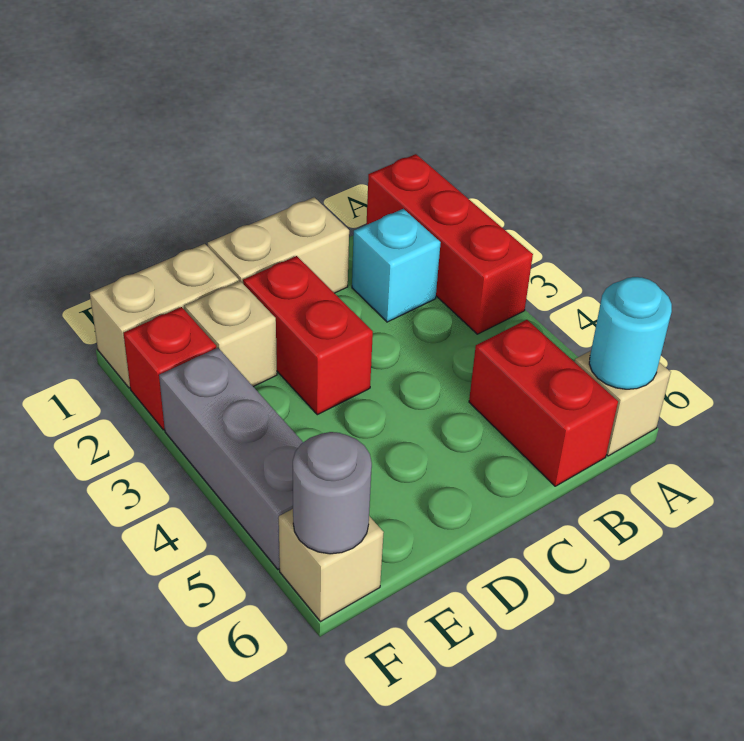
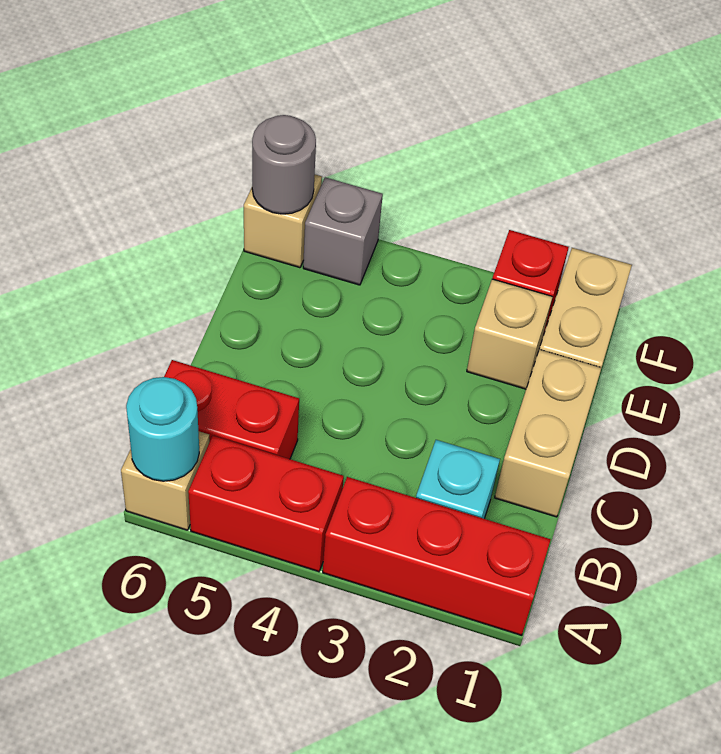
red brick D2:D3 level 1 -> red brick A4:A5 level 1
grey brick F3:F5 level 1 -> grey brick F5 level 1

